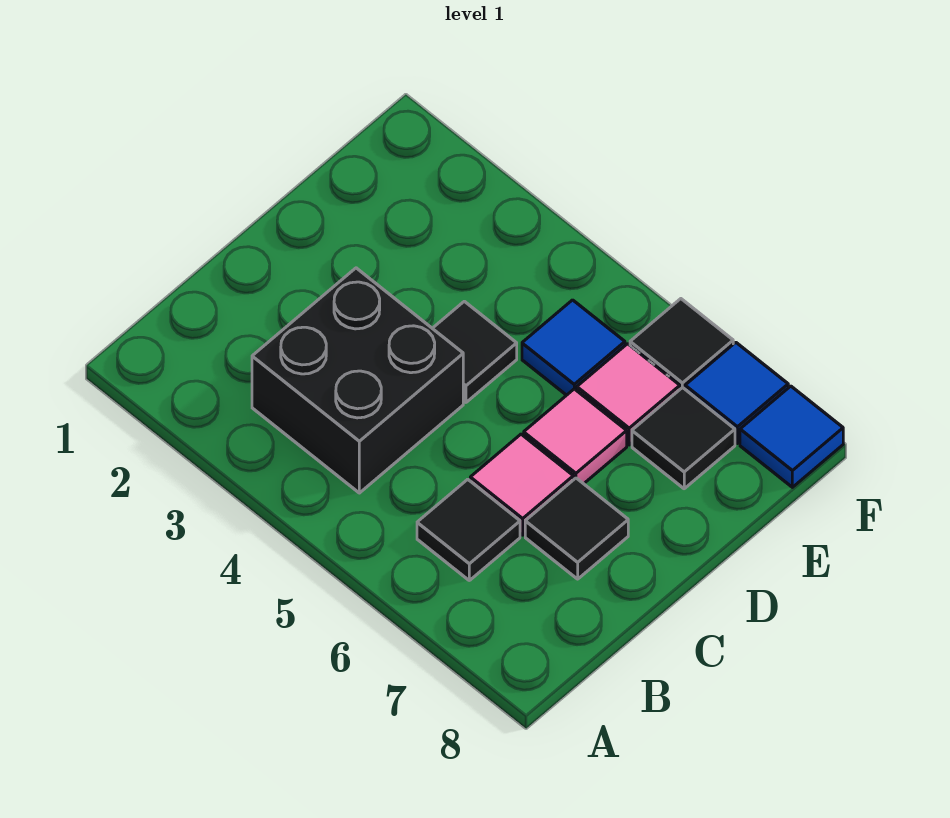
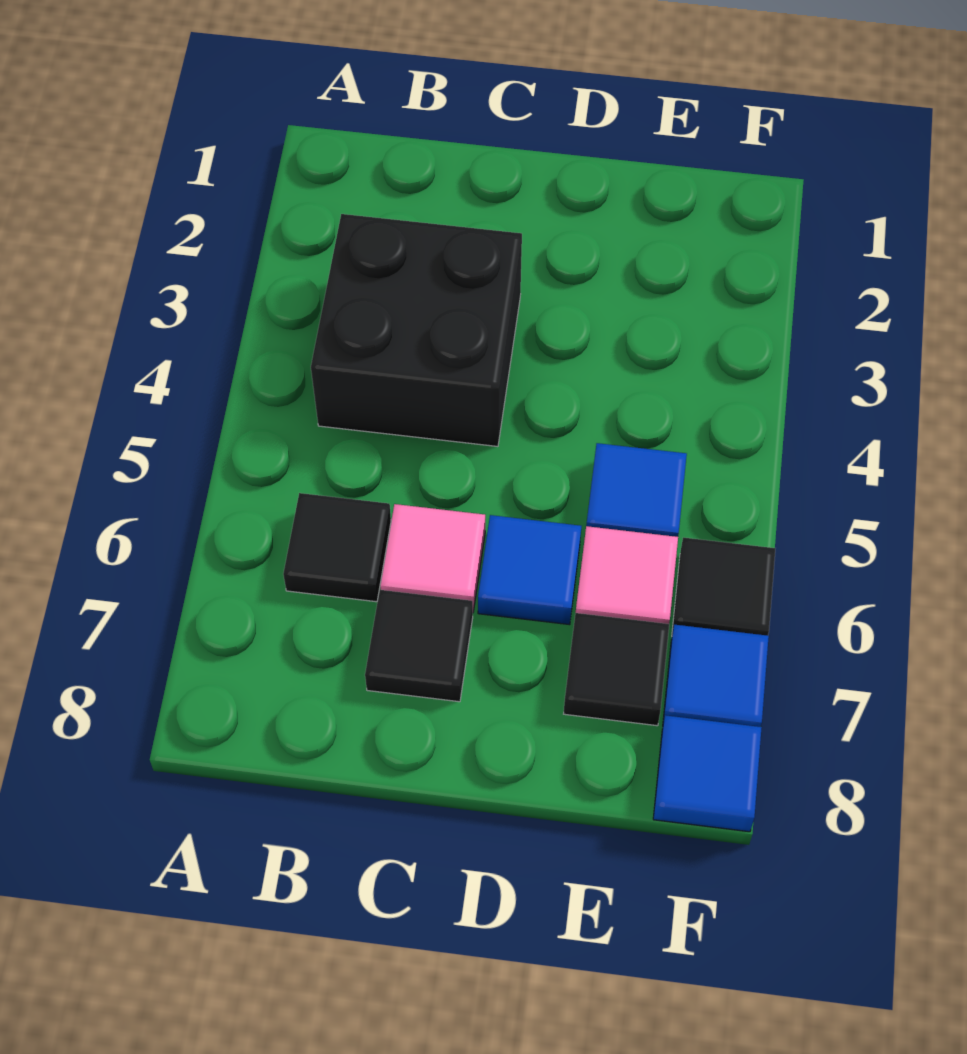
black tile D4 level 1 -> none
pink tile D6 level 1 -> blue tile D6 level 1

